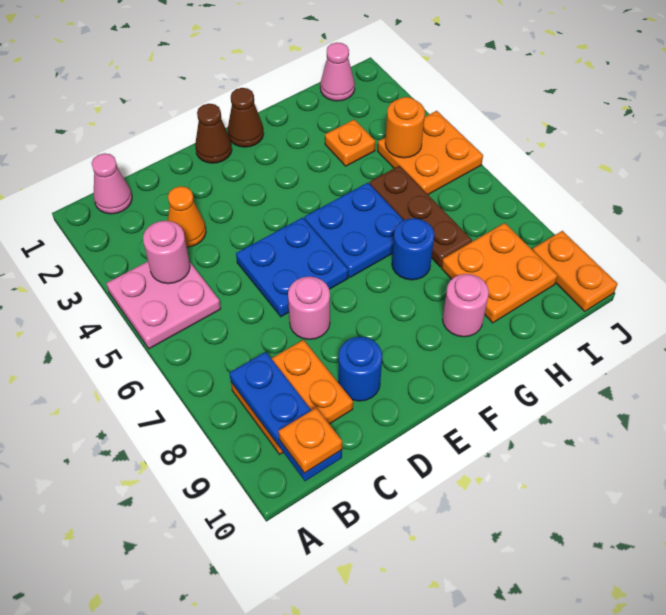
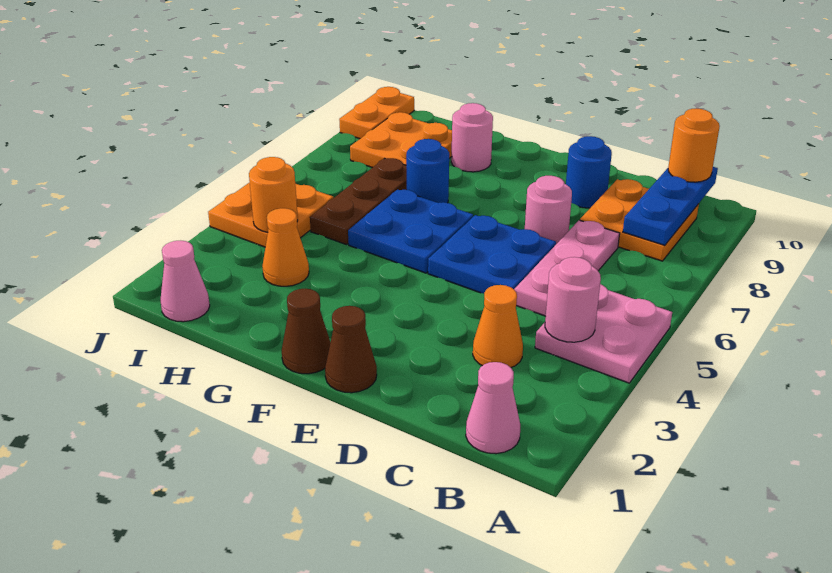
orange plate B10 level 3 -> orange round brick B10 level 3
none -> pink plate C5:C7 level 1
orange plate H3 level 1 -> orange cone H3 level 1

